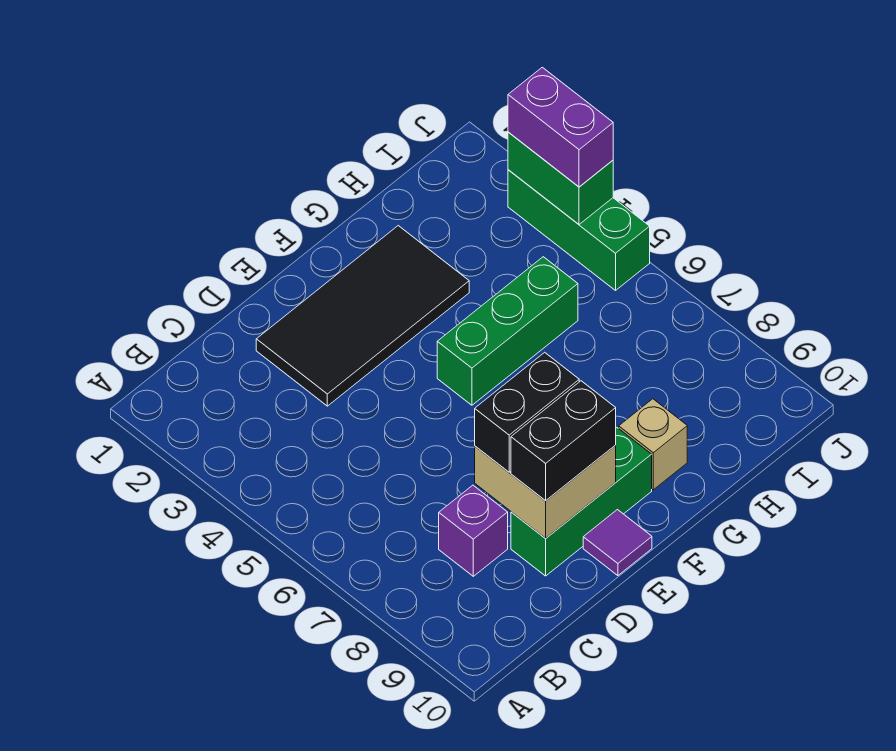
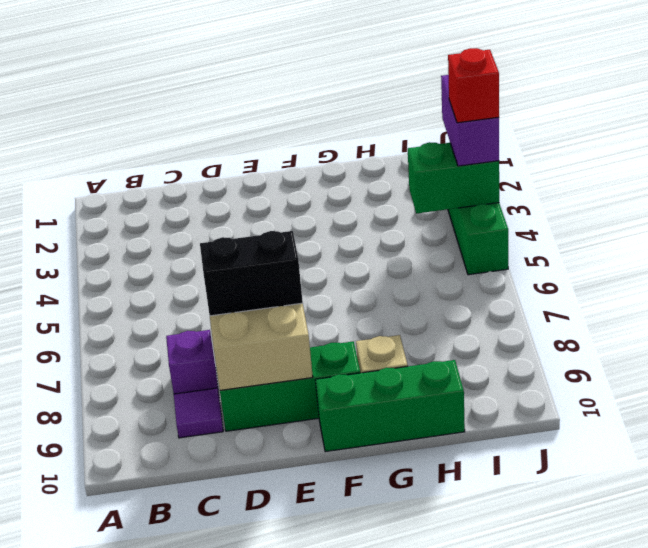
black tile D2:G3 level 1 -> none
black brick D9:E9 level 3 -> none
purple tile E10 level 1 -> purple tile C9 level 1
green brick F5:H5 level 1 -> green brick F10:H10 level 1
green brick J3:J4 level 2 -> green brick I4:J4 level 2
none -> red brick J4 level 4

